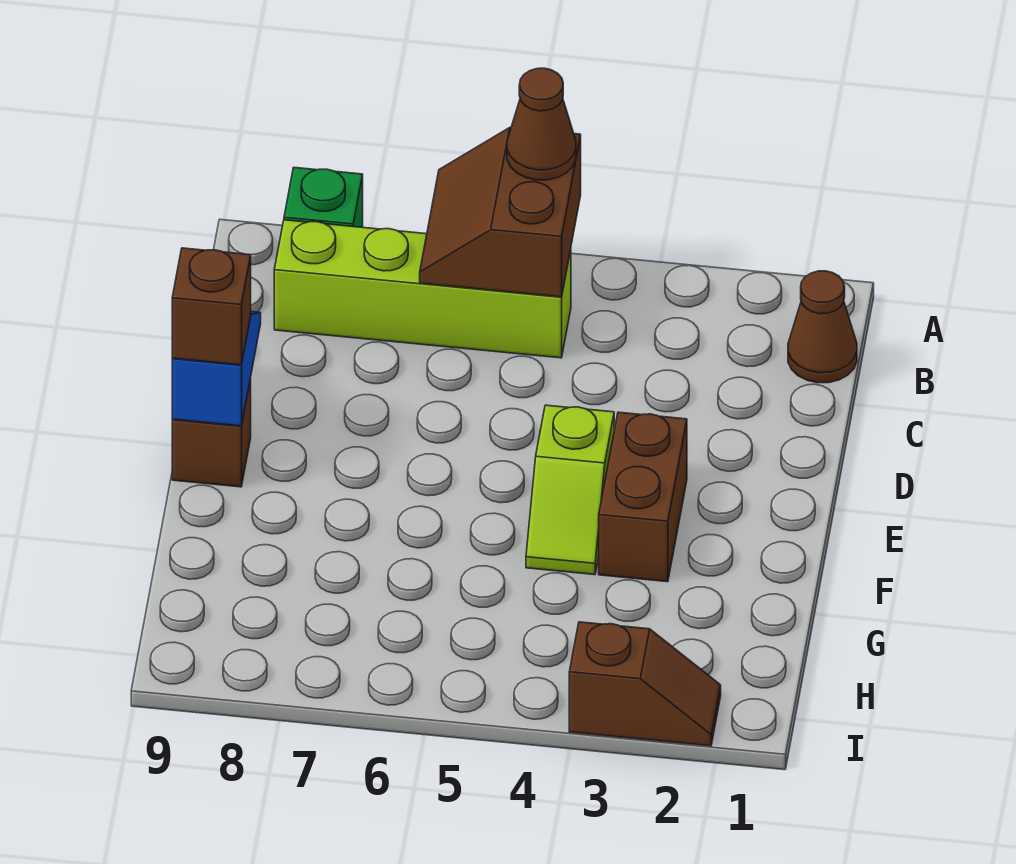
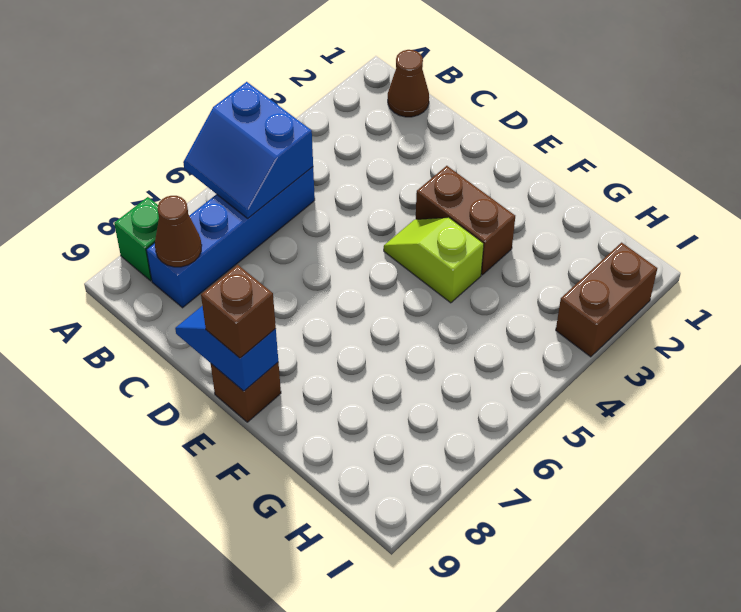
brown slope A5:B6 level 2 top 5 -> blue slope A5:B6 level 2 top 5
brown cone A5 level 3 -> brown cone B8 level 2
lime brick B5:B8 level 1 -> blue brick B5:B8 level 1
lime slope E4:F4 level 1 top E -> lime slope E4:F4 level 1 top F
brown slope I2:I3 level 1 top 3 -> brown brick I2:I3 level 1

